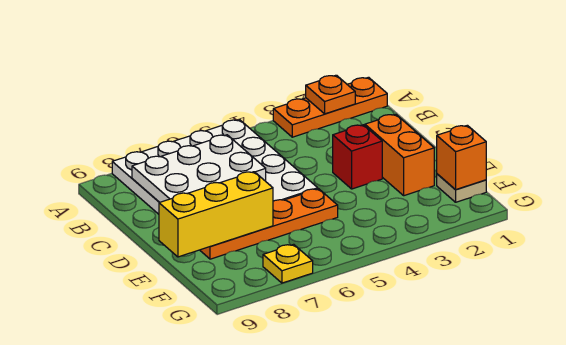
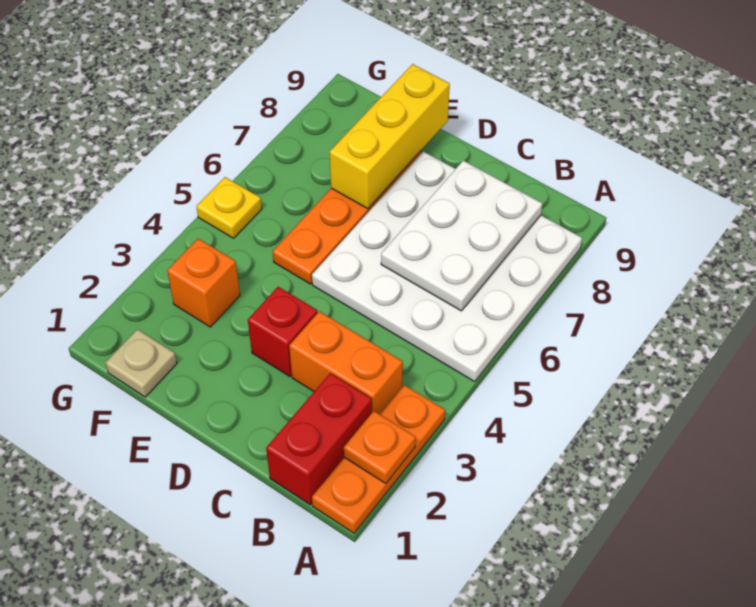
none -> red brick B1:B2 level 1
orange brick D2:E2 level 1 -> orange brick B3:C3 level 1
orange brick F1 level 2 -> orange brick F3 level 1
yellow plate G7 level 1 -> yellow plate G5 level 1

